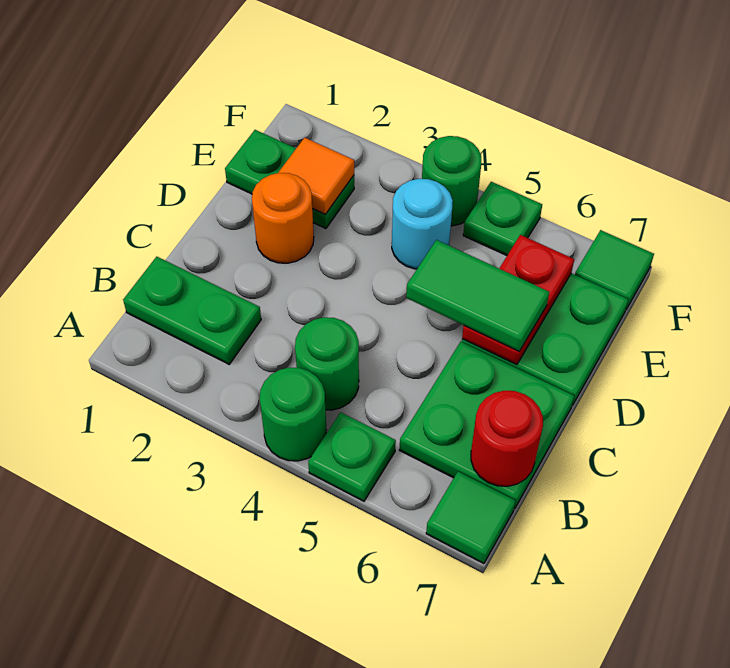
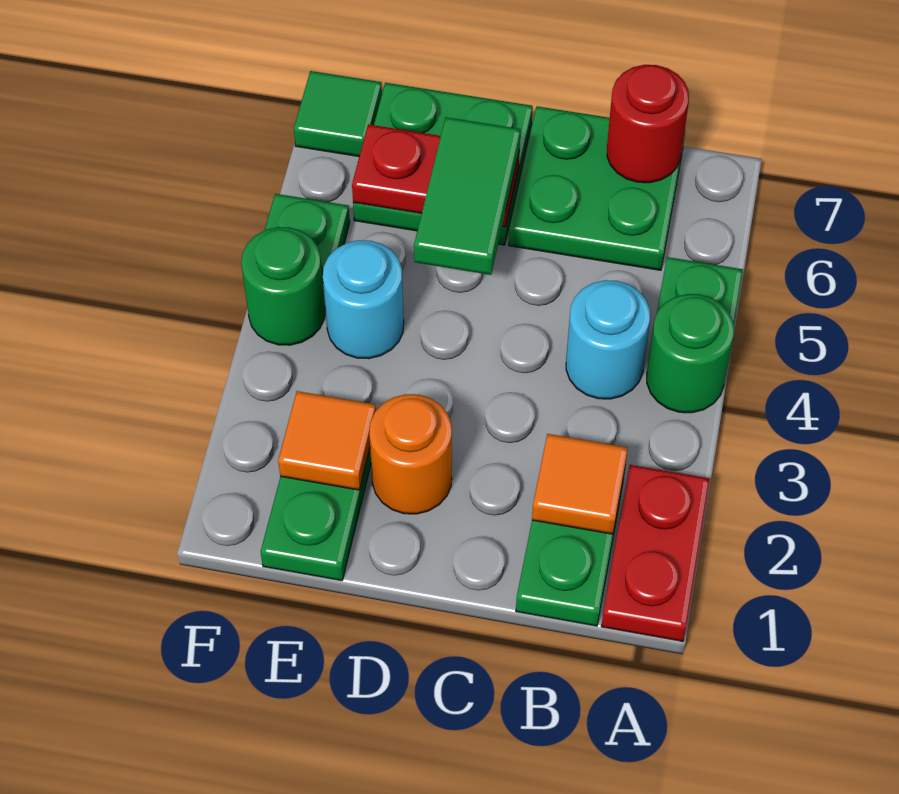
none -> red plate A1:A2 level 1
green tile A7 level 1 -> none
none -> orange tile B2 level 2
green round brick B4 level 1 -> cyan round brick B4 level 1

